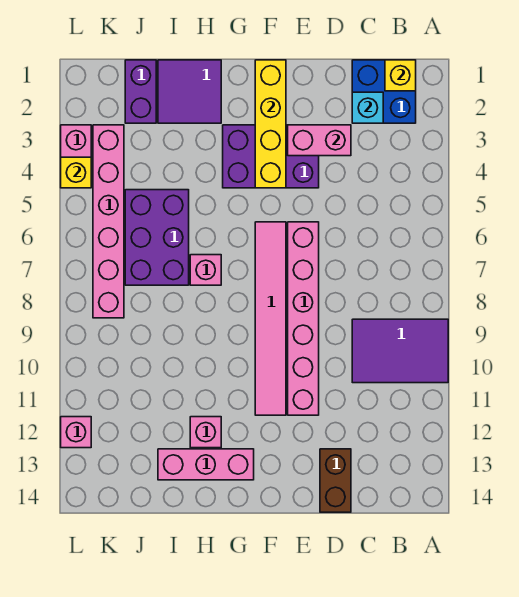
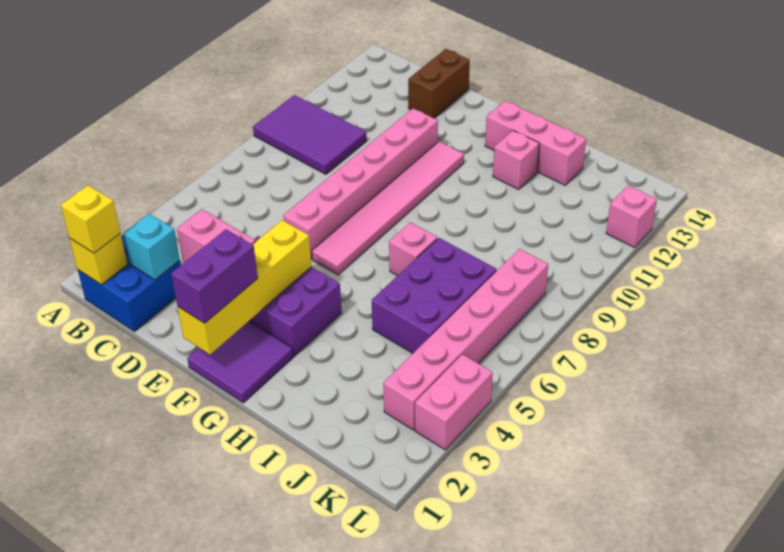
purple tile H1:I2 level 1 -> purple tile F1:G2 level 1
purple brick J1:J2 level 1 -> purple brick F1:F2 level 3
yellow brick L4 level 2 -> yellow brick B1 level 3

